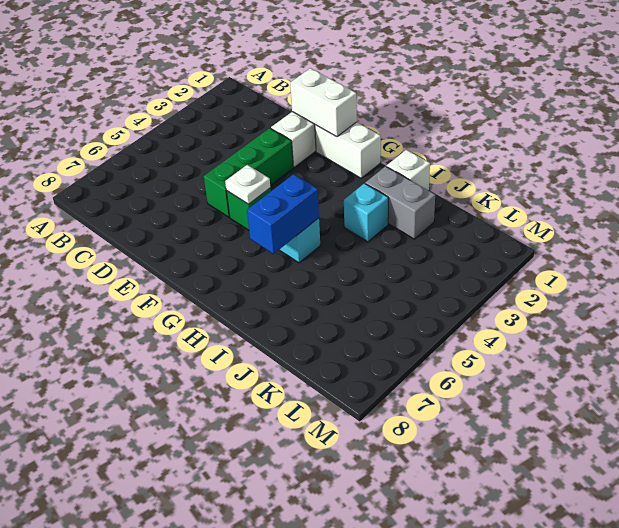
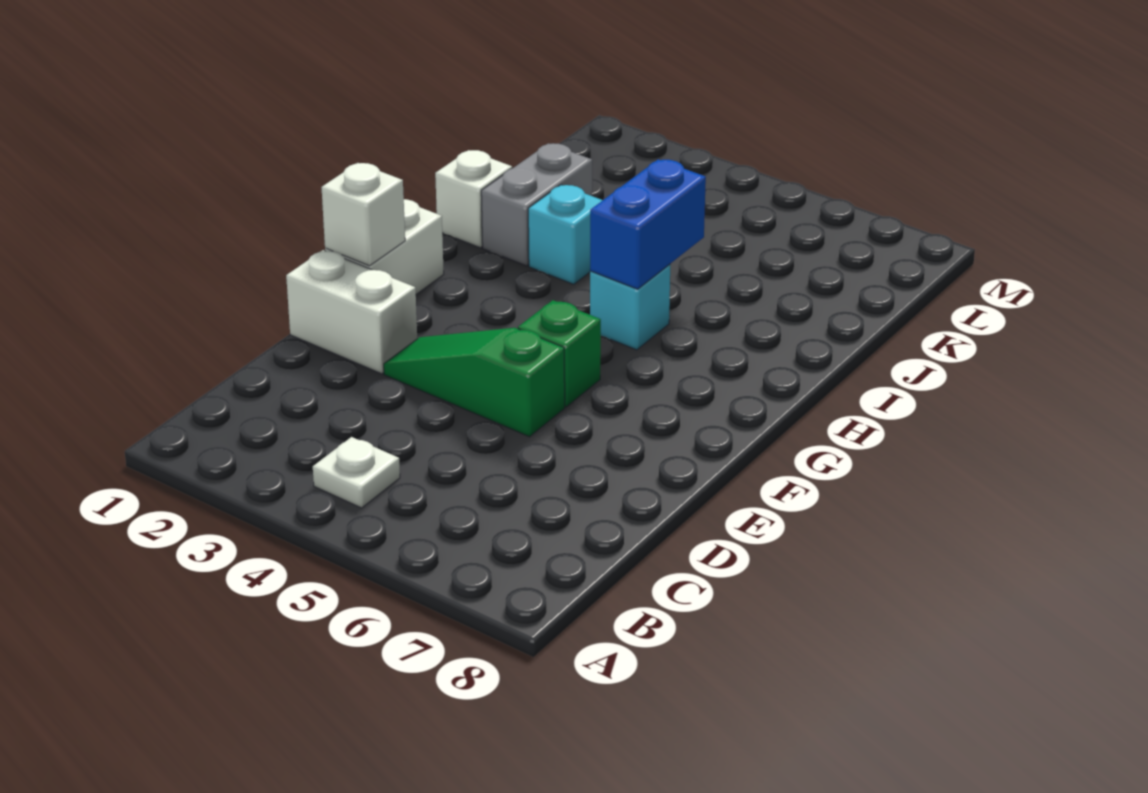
white brick E1:F1 level 2 -> white brick F1 level 2
green brick E3:E5 level 1 -> green slope E3:E5 level 1 top 5
white plate F5 level 2 -> white plate B4 level 1
blue brick H5:H6 level 2 -> blue brick H5:I5 level 2

